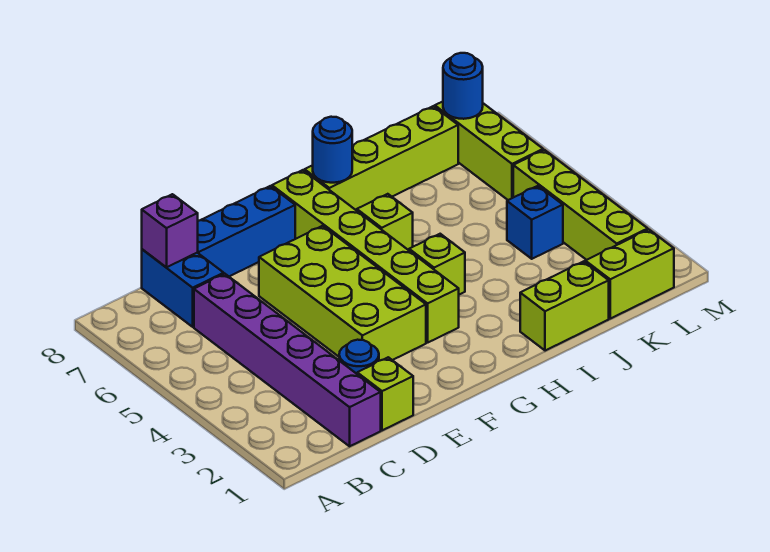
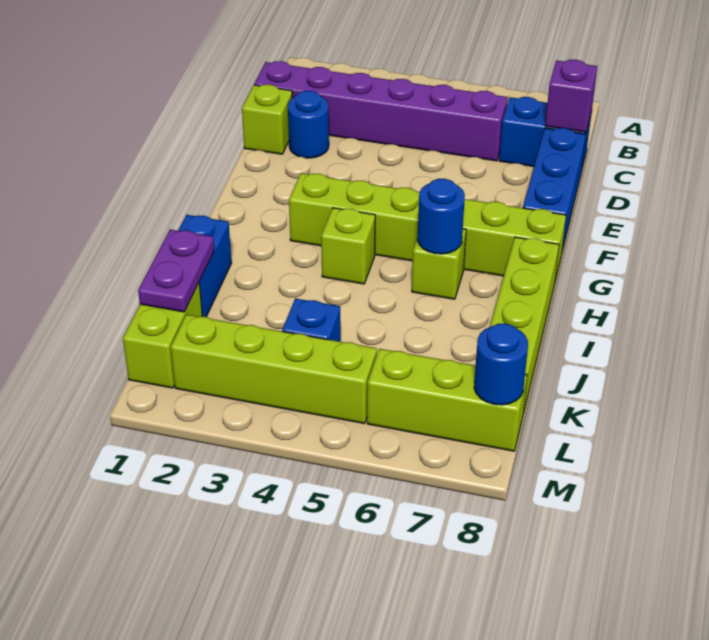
lime brick E3:F6 level 1 -> none
blue round brick H8 level 2 -> blue round brick H6 level 2
lime brick I1:J1 level 1 -> blue brick I1:J1 level 1
none -> purple plate J1:K1 level 2

